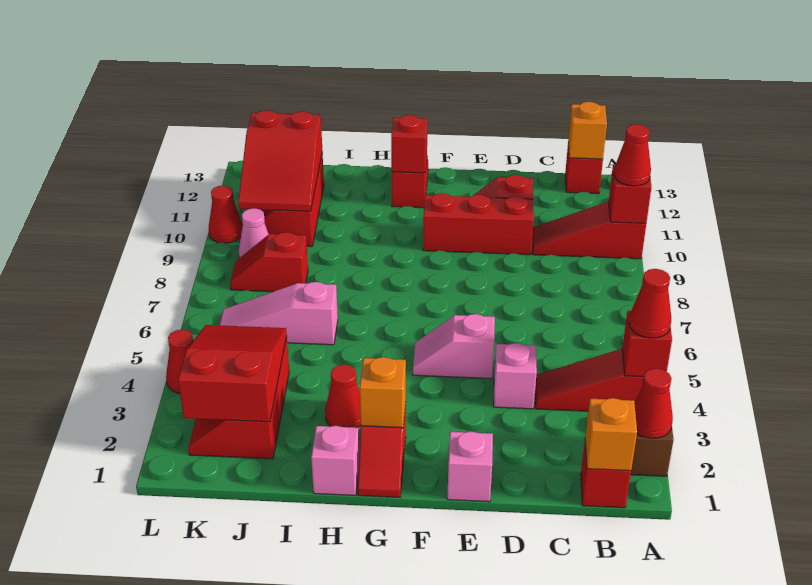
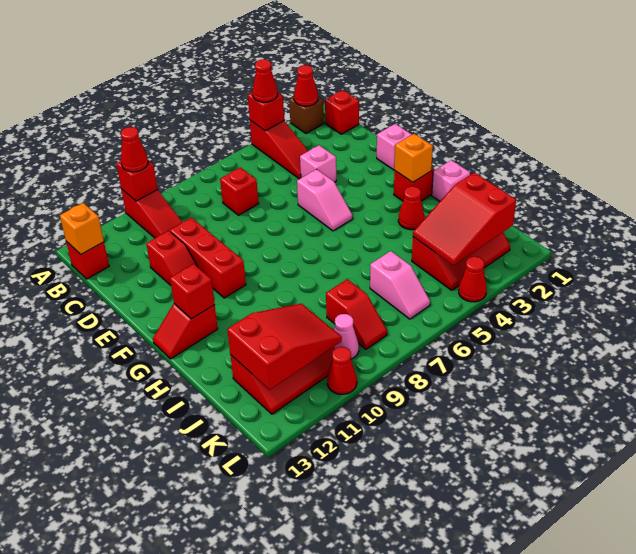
orange brick B1 level 2 -> none
none -> red brick C7 level 1
pink slope I6:K6 level 1 top I -> pink slope J6:K6 level 1 top J

